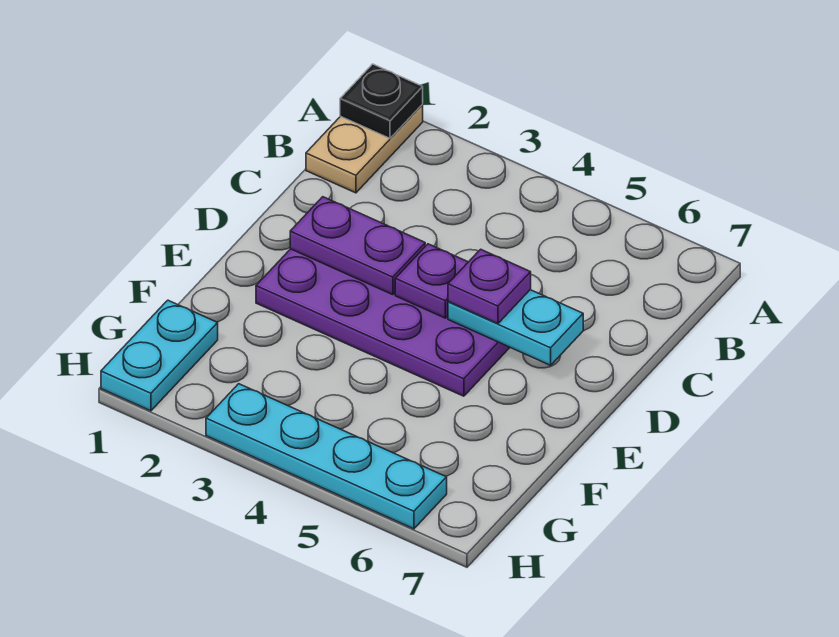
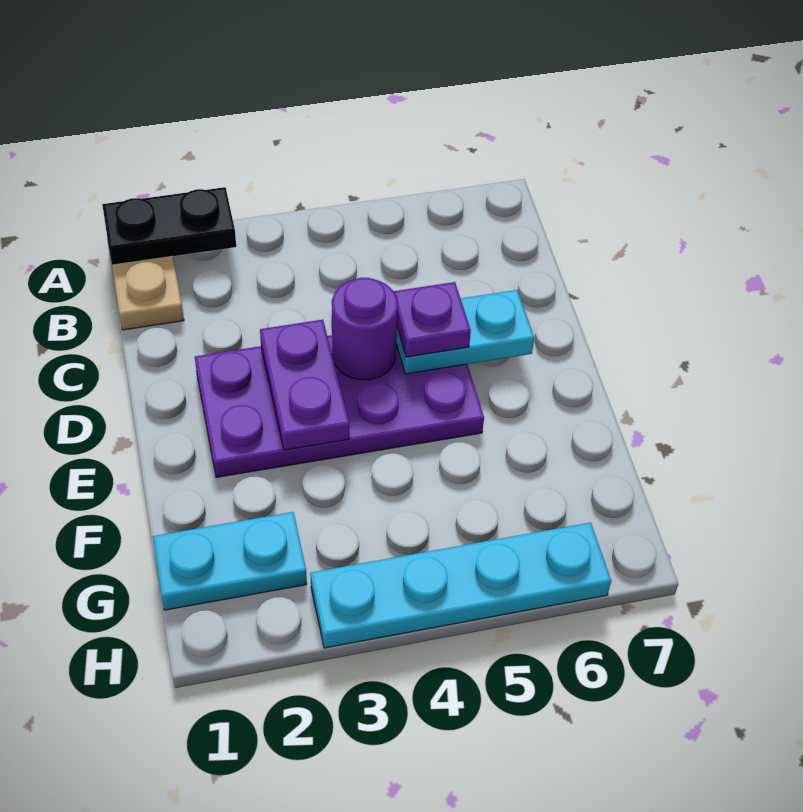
black plate A1 level 2 -> black plate A1:A2 level 2
purple plate D2:D3 level 2 -> purple plate D3:E3 level 2
purple plate D4 level 2 -> purple round brick D4 level 2
cyan plate G1:H1 level 1 -> cyan plate G1:G2 level 1

